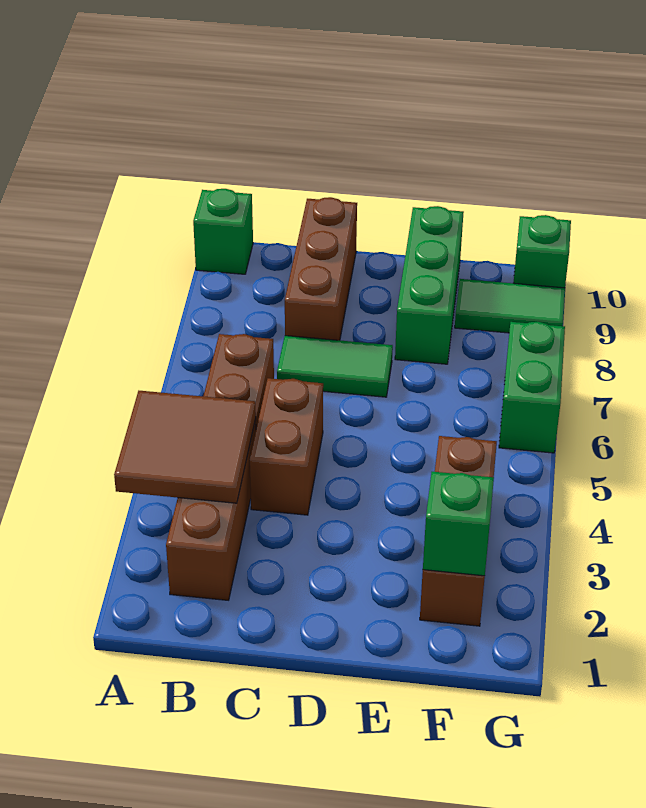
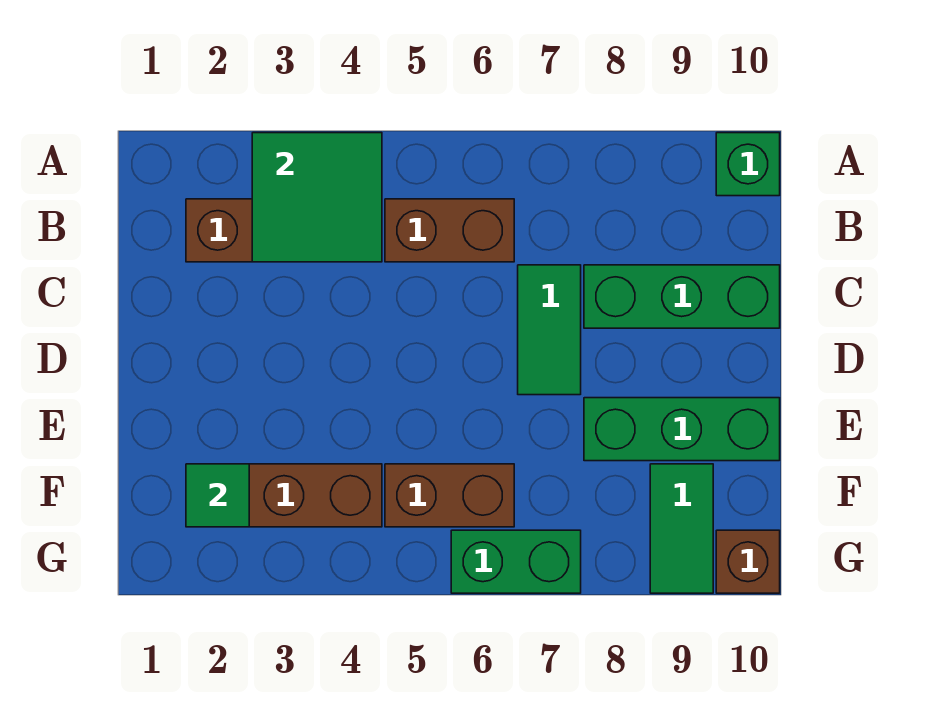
brown tile A3:B4 level 2 -> green tile A3:B4 level 2
brown brick C4:C5 level 1 -> brown brick F5:F6 level 1
brown brick C8:C10 level 1 -> green brick C8:C10 level 1
green brick F2 level 2 -> green tile F2 level 2
green brick G10 level 1 -> brown brick G10 level 1

